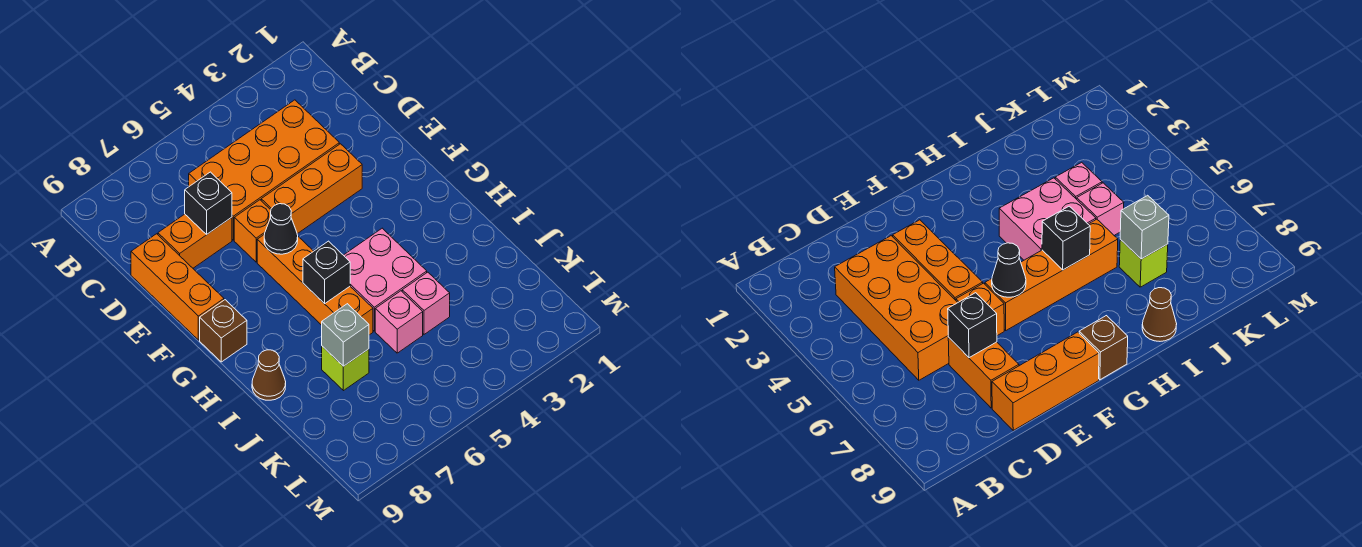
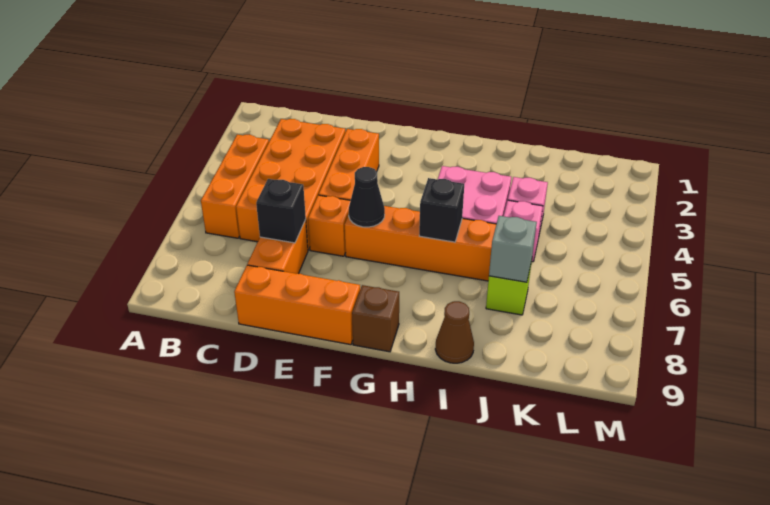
none -> orange brick B4:B6 level 1

